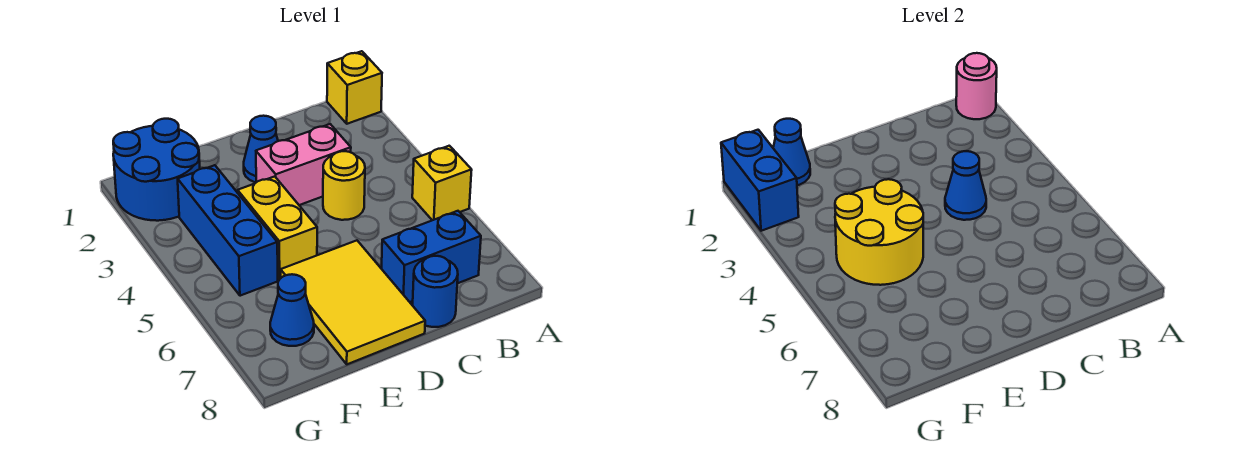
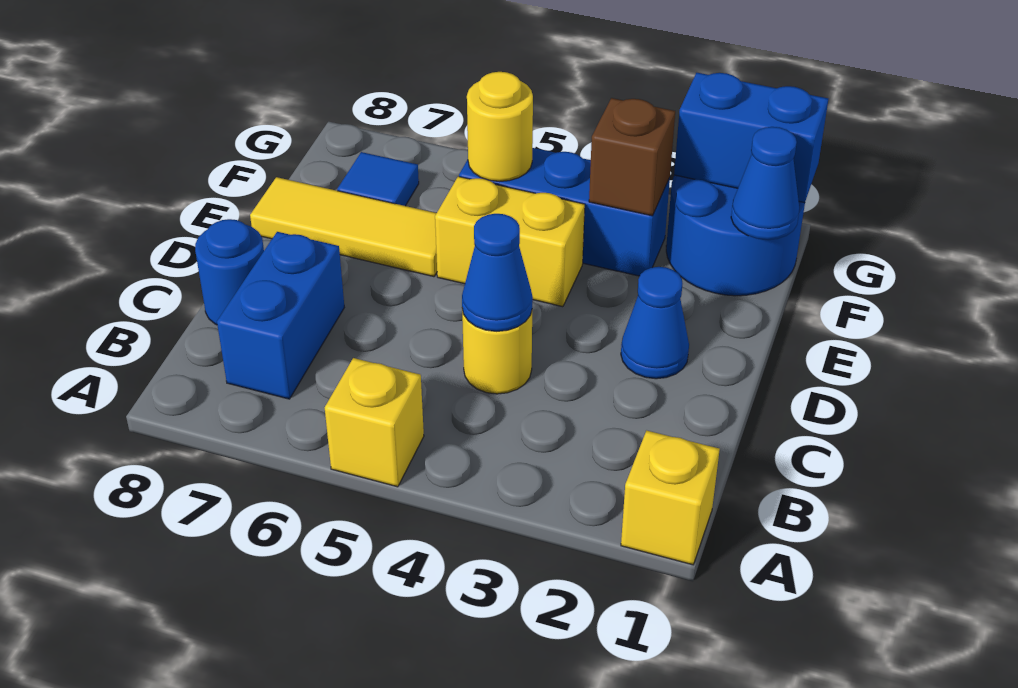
pink round brick A1 level 2 -> none
pink brick C3:D3 level 1 -> none
yellow tile D6:E8 level 1 -> yellow tile E6:E8 level 1
yellow round brick E4:F5 level 2 -> yellow round brick F5 level 2
none -> brown brick F3 level 2
blue cone F7 level 1 -> blue tile F7 level 1

